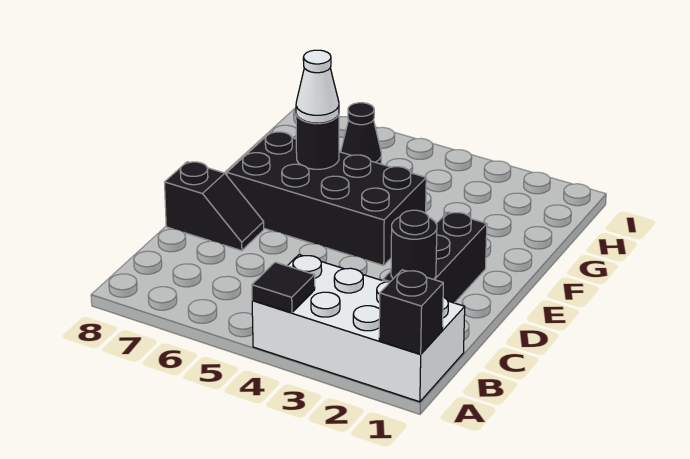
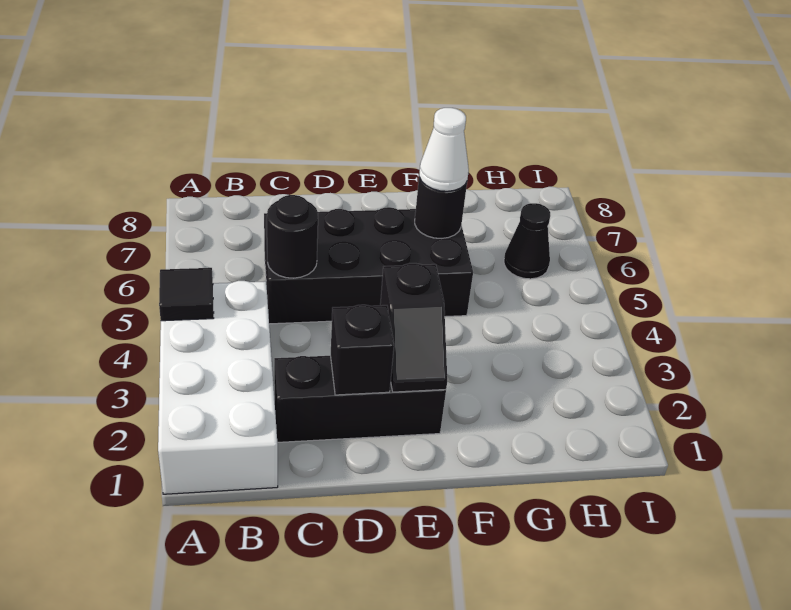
black brick A1 level 2 -> black brick D2 level 2
black round brick C2 level 2 -> black round brick C5 level 2
black slope D7:D8 level 1 top 8 -> black slope E2:E3 level 2 top 3
black brick E4:F7 level 1 -> black brick C5:F6 level 1

